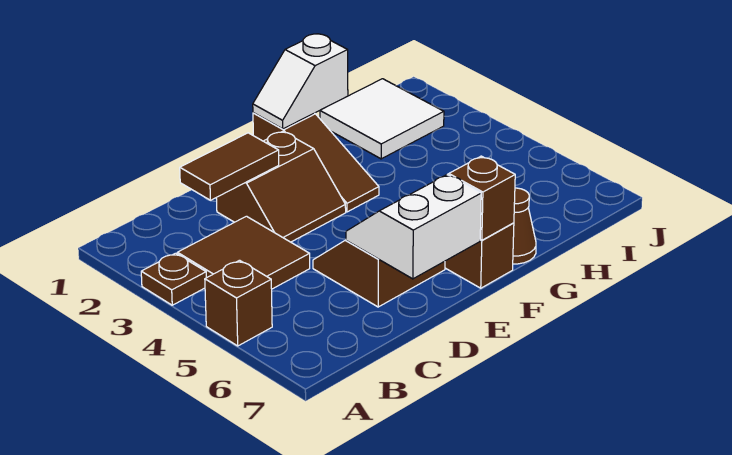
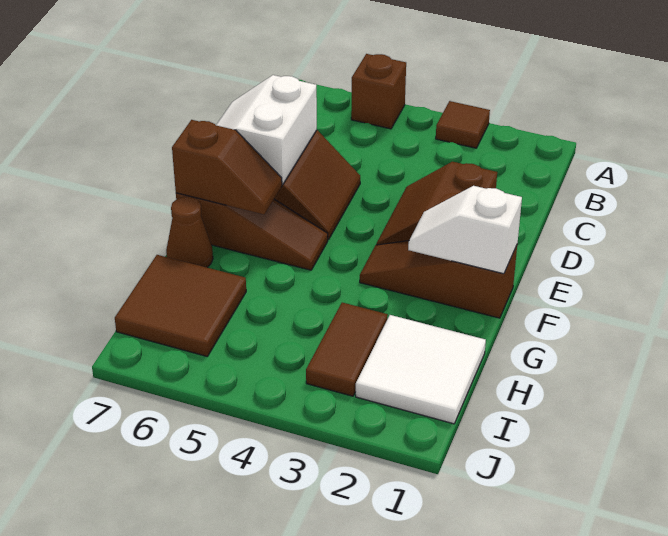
brown plate A3 level 1 -> brown tile A3 level 1
brown tile B3:C4 level 1 -> brown tile H6:I7 level 1
brown tile C2:D2 level 2 -> brown tile H3:I3 level 1
white slope D6:E7 level 2 top 7 -> white slope D6:E7 level 2 top 6
white slope F1:G1 level 2 top G -> white slope F1:F2 level 2 top 1

